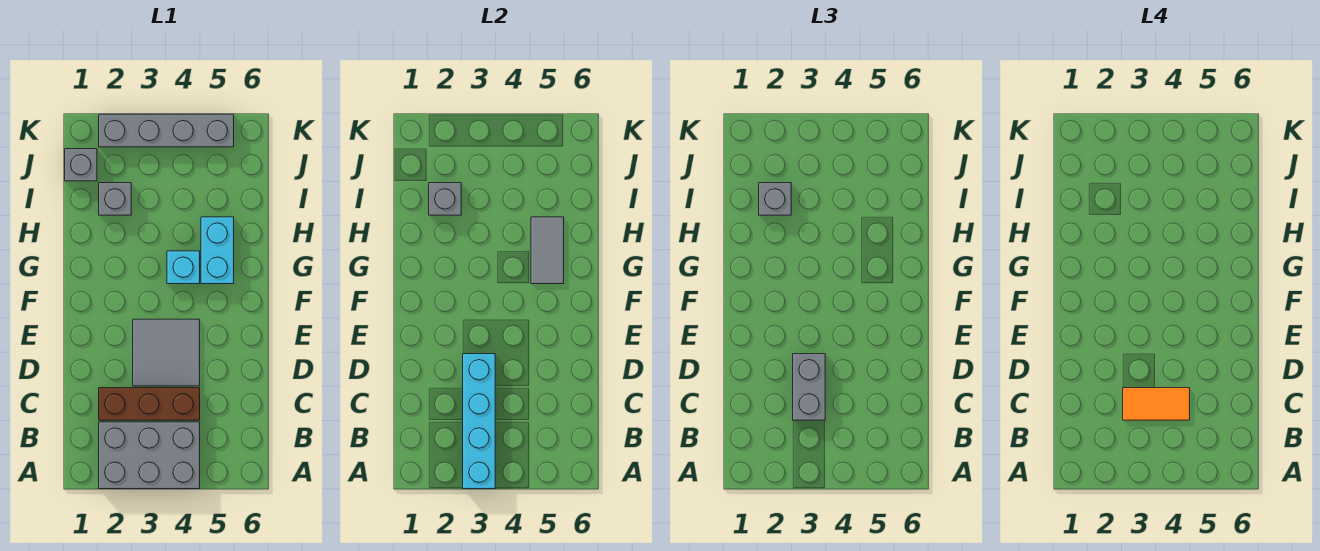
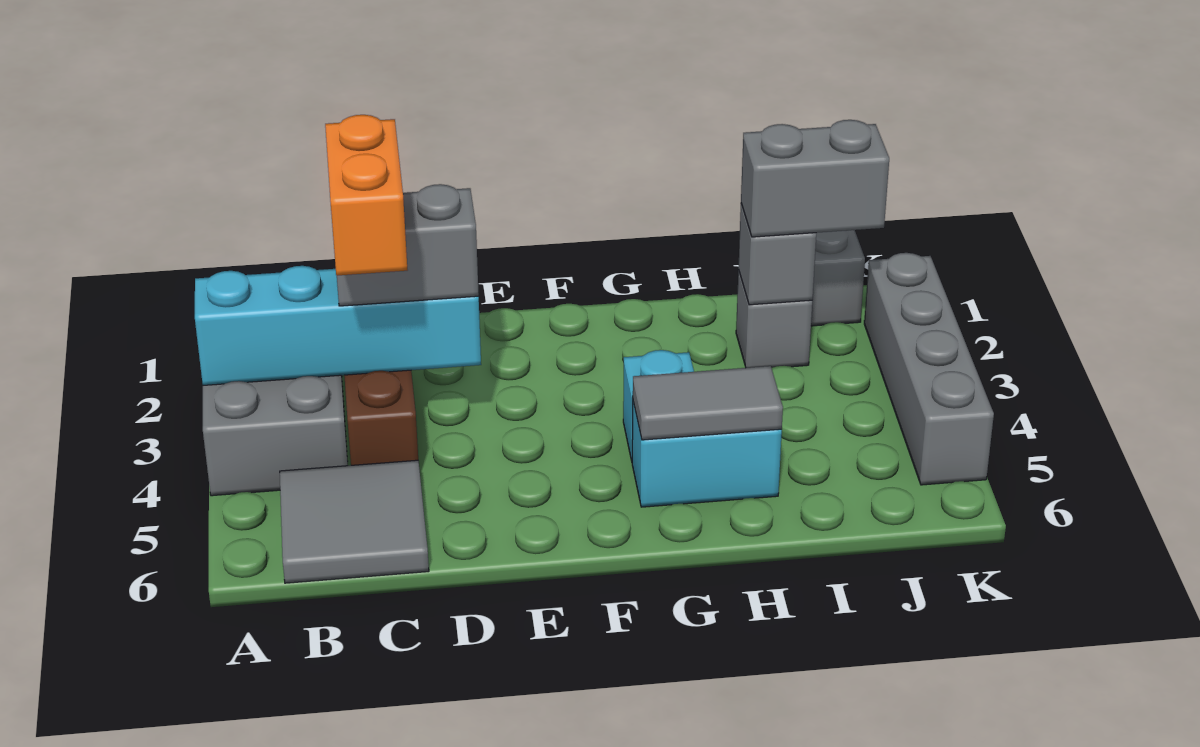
orange tile C3:C4 level 4 -> orange brick C3:C4 level 4
grey tile D3:E4 level 1 -> grey tile B5:C6 level 1
grey brick I2 level 3 -> grey brick I2:J2 level 3

